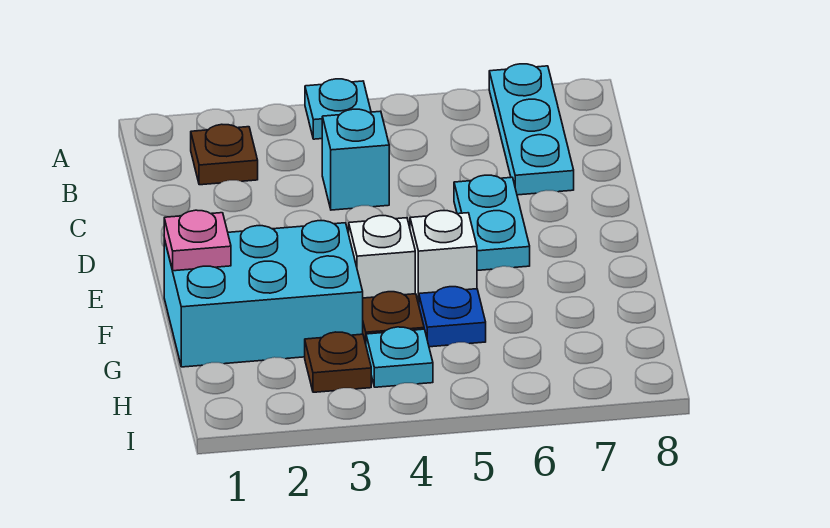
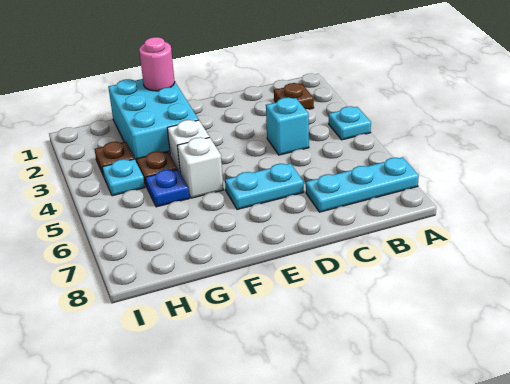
pink plate F1 level 2 -> pink round brick F1 level 2

